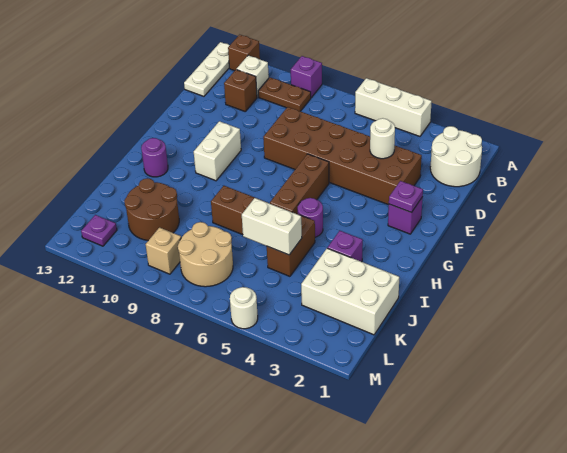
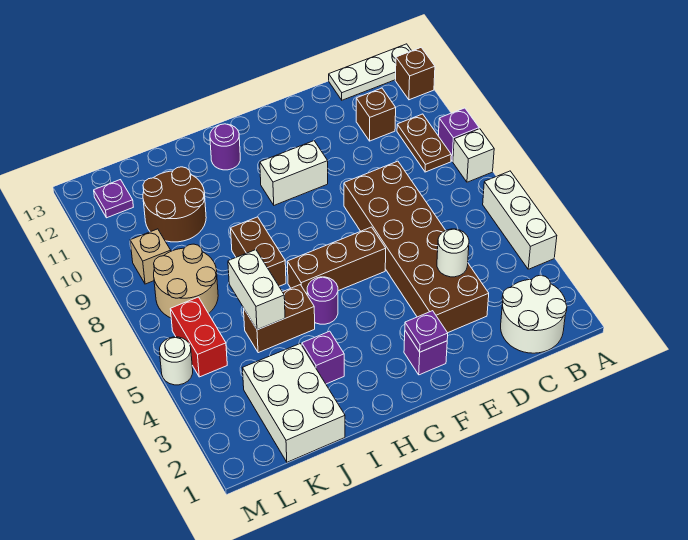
white brick B11 level 1 -> white brick A8 level 1
none -> red brick L5:L6 level 1

